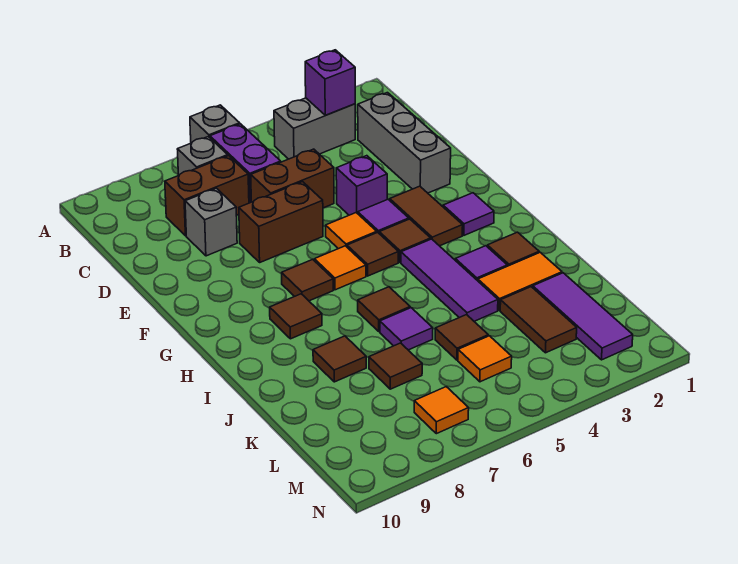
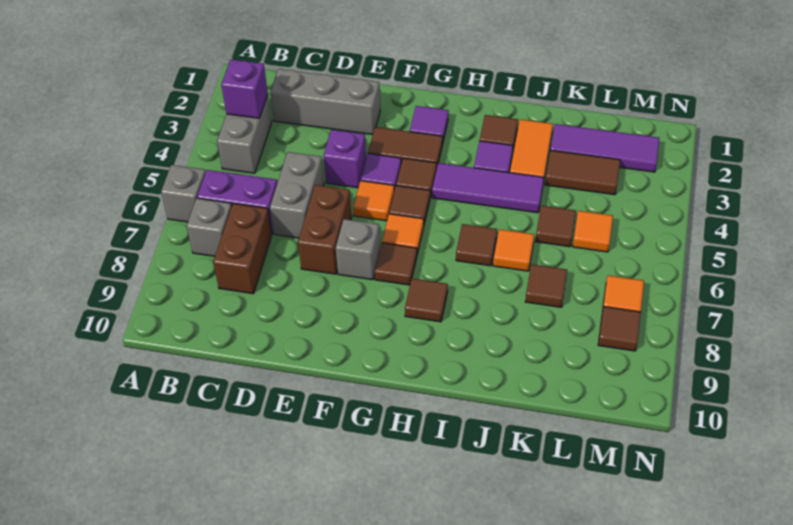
brown brick D5:D6 level 1 -> grey brick D5:D6 level 1
grey brick D8 level 1 -> grey brick F7 level 1
purple tile J6 level 1 -> orange tile J6 level 1
brown tile J8 level 1 -> brown tile M8 level 1

